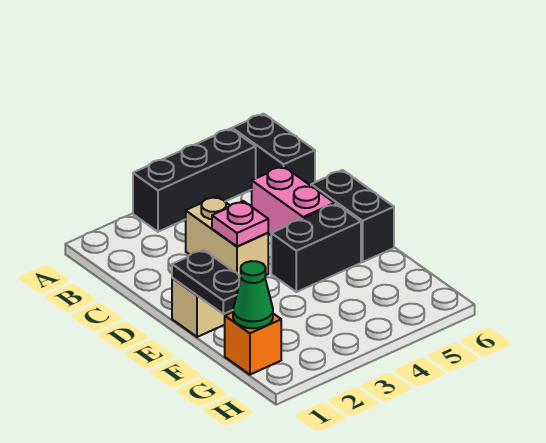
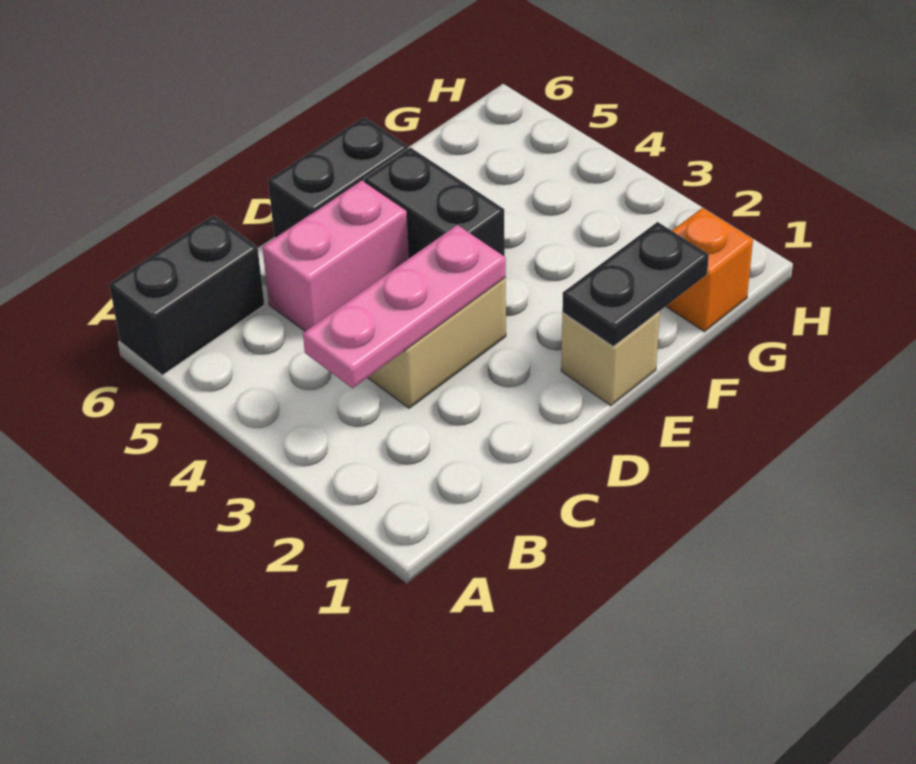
black brick A3:A5 level 1 -> none
pink plate D3 level 2 -> pink plate B3:D3 level 2
green cone G1 level 2 -> none

